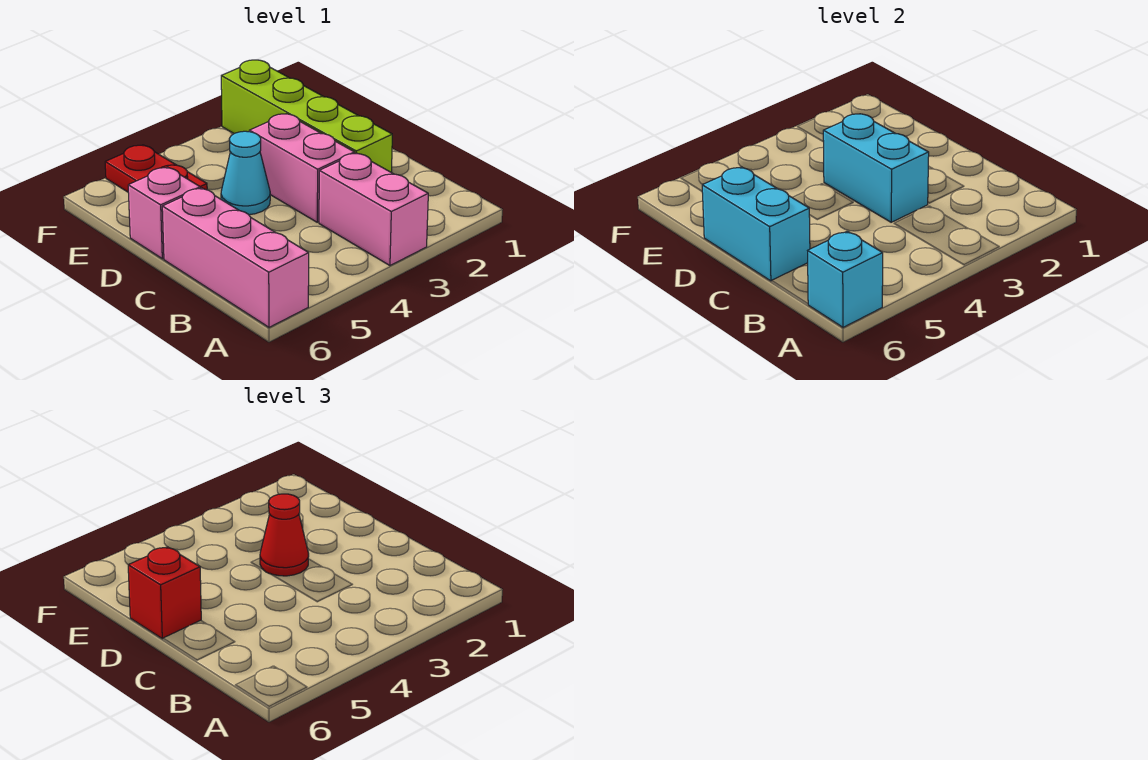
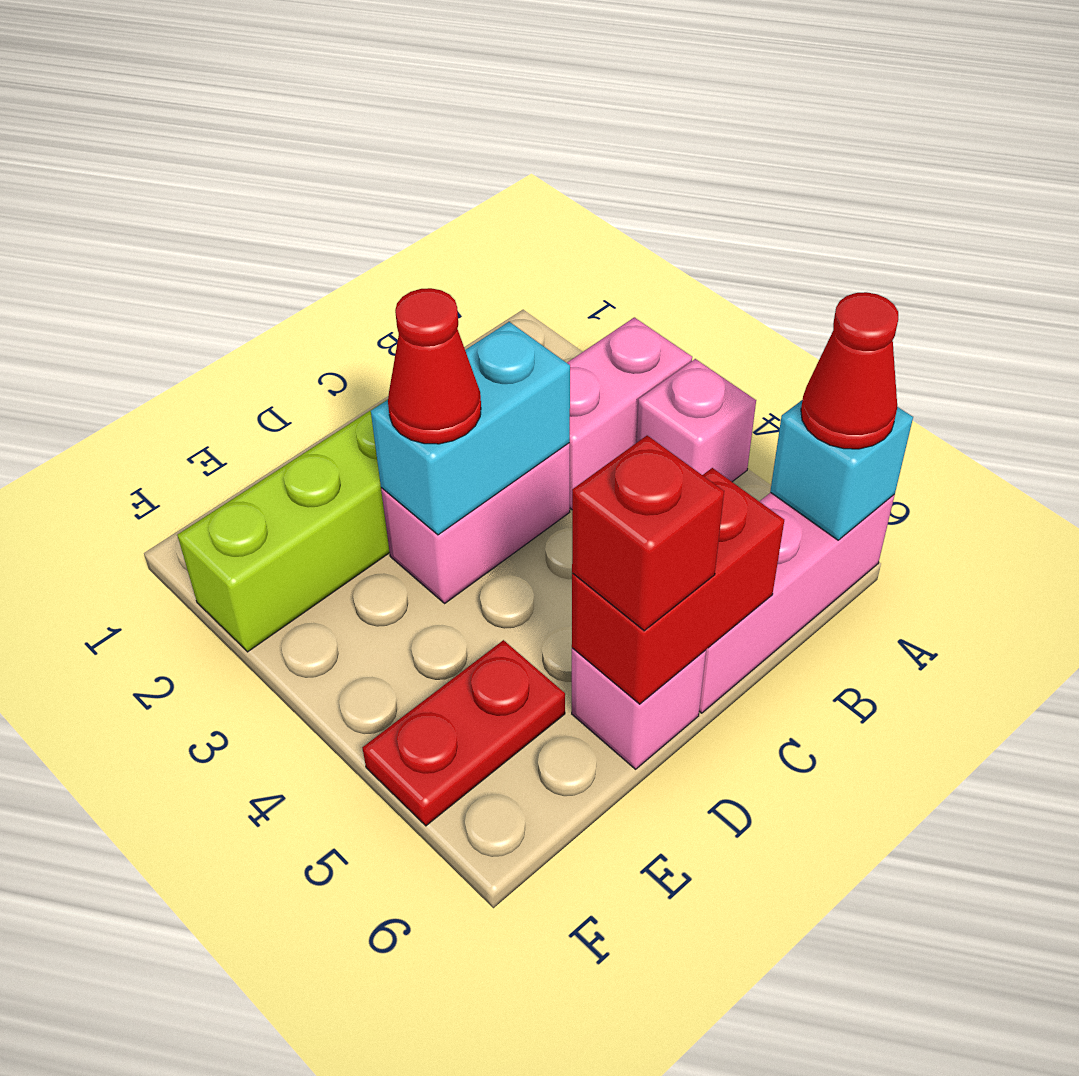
none -> pink brick A4 level 1
none -> red cone A6 level 3
cyan brick C6:D6 level 2 -> red brick C6:D6 level 2
cyan cone D4 level 1 -> none

